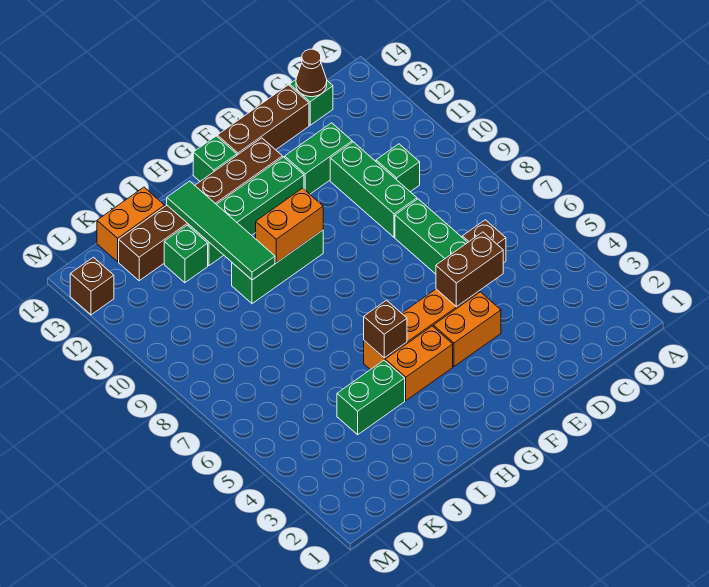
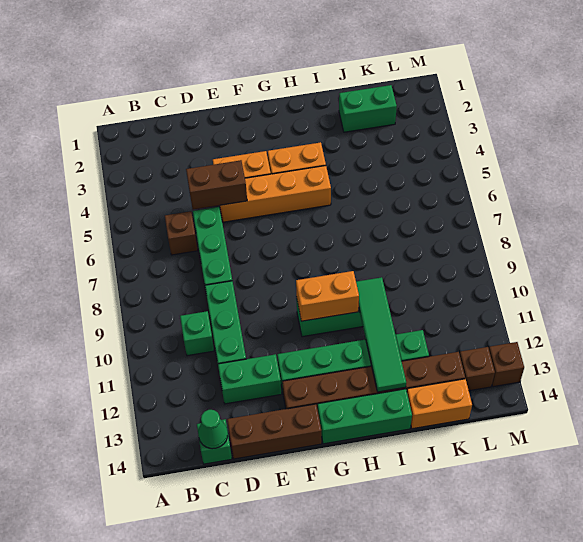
brown cone C14 level 2 -> green cone C14 level 2
green brick G14 level 1 -> green brick G14:I14 level 1
brown brick H5 level 2 -> brown brick L13 level 1
green brick I4:J4 level 1 -> green brick J2:K2 level 1

